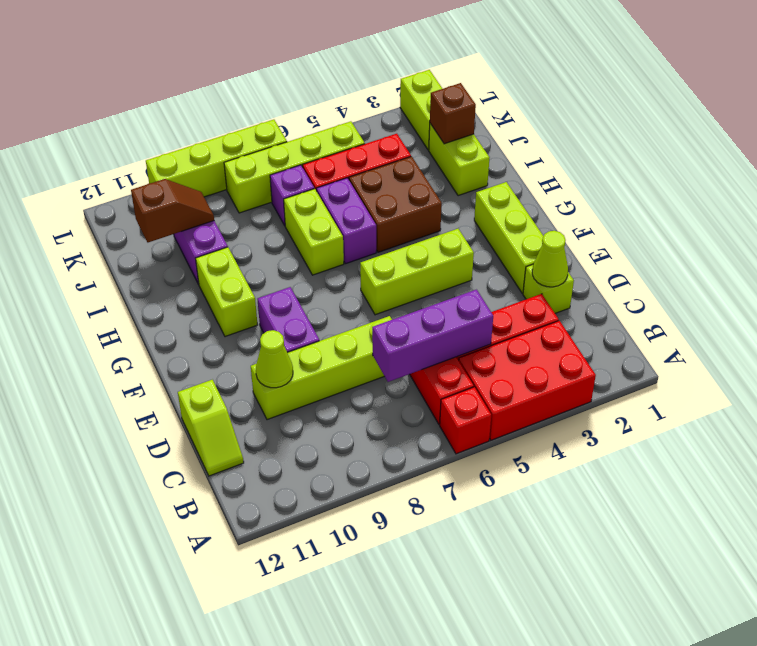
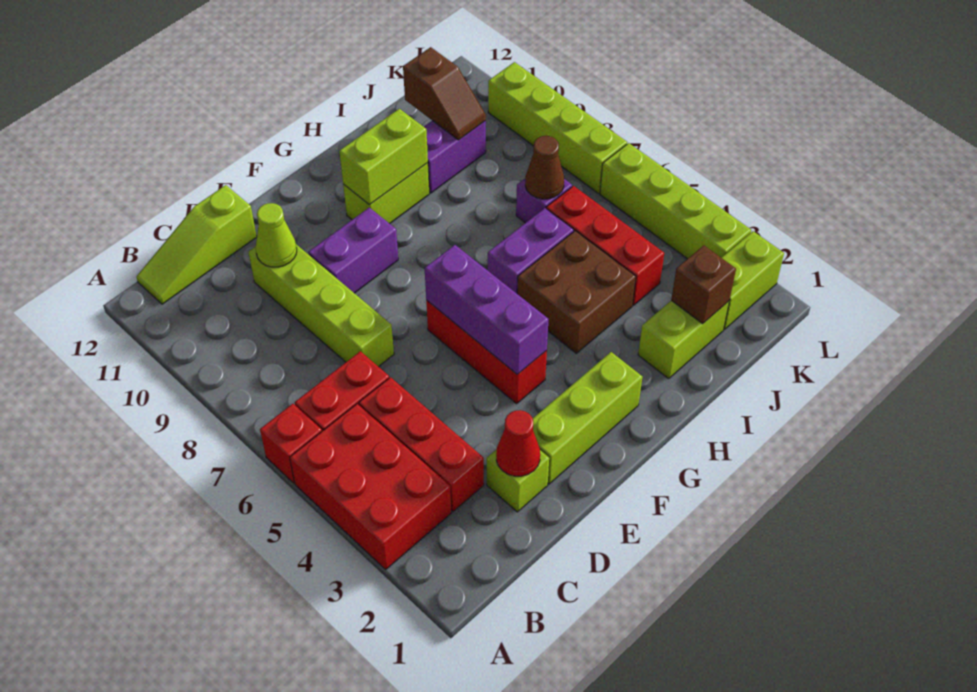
purple brick C5:C7 level 2 -> purple brick F4:F6 level 2
lime slope C12:D12 level 1 top D -> lime slope B12:D12 level 1 top D
lime cone D2 level 2 -> red cone D2 level 2
lime brick F4:F6 level 1 -> red brick F4:F6 level 1
lime brick H7:I7 level 1 -> lime brick G10:H10 level 2
none -> brown cone J7 level 2
lime brick K5:K8 level 1 -> lime brick L3:L6 level 1

